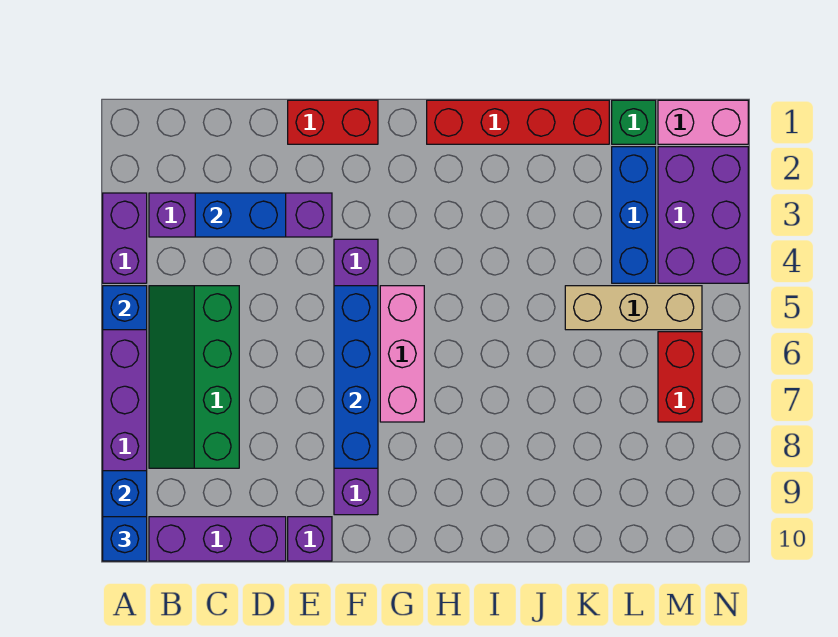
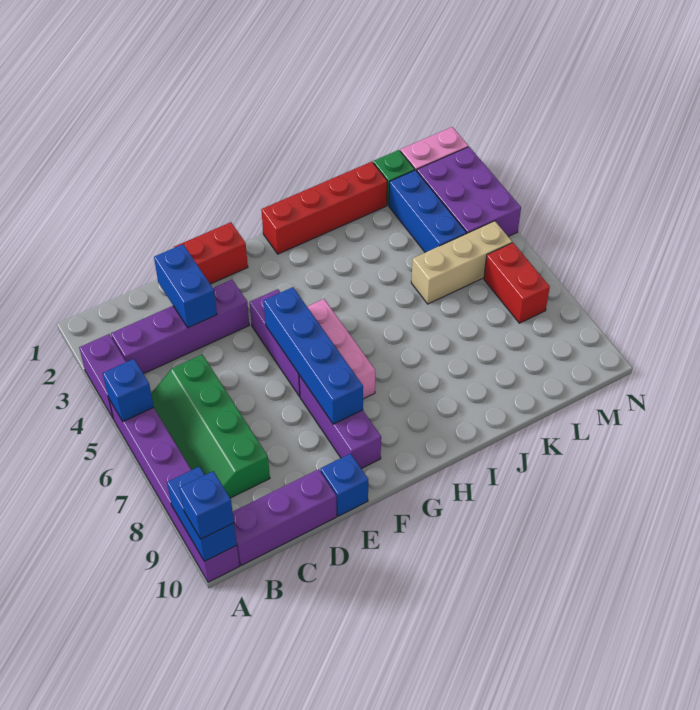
blue brick C3:D3 level 2 -> blue brick D2:D3 level 2
purple brick E10 level 1 -> blue brick E10 level 1

